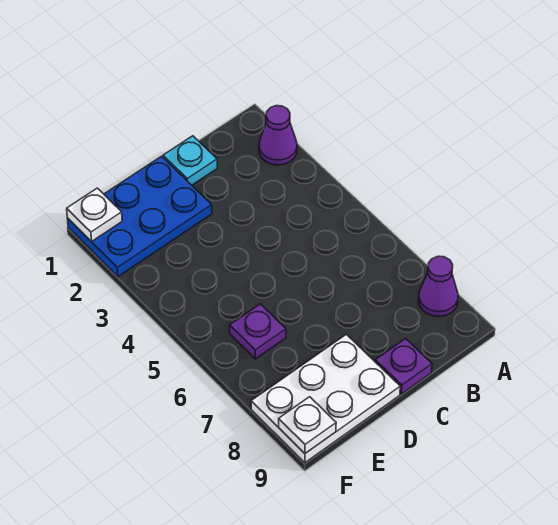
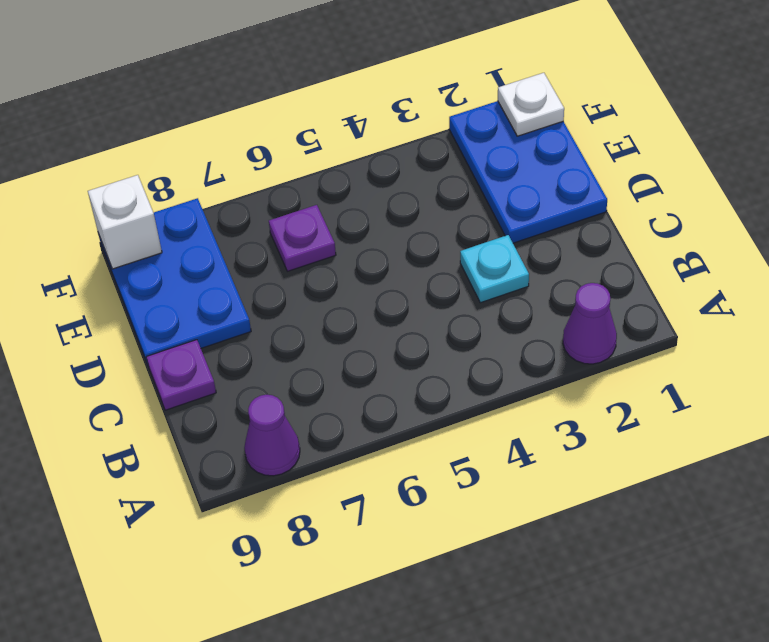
cyan plate C1 level 1 -> cyan plate C3 level 1
white plate D8:F9 level 1 -> blue plate D8:F9 level 1
white plate F9 level 2 -> white brick F9 level 2

